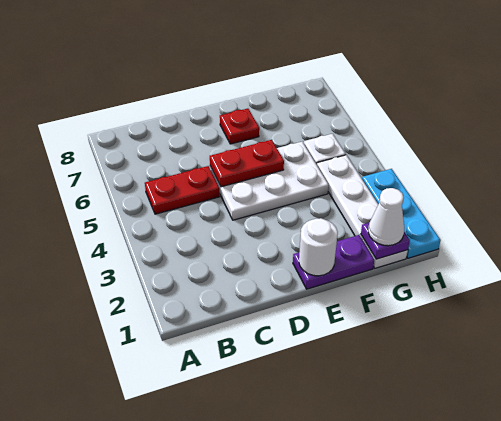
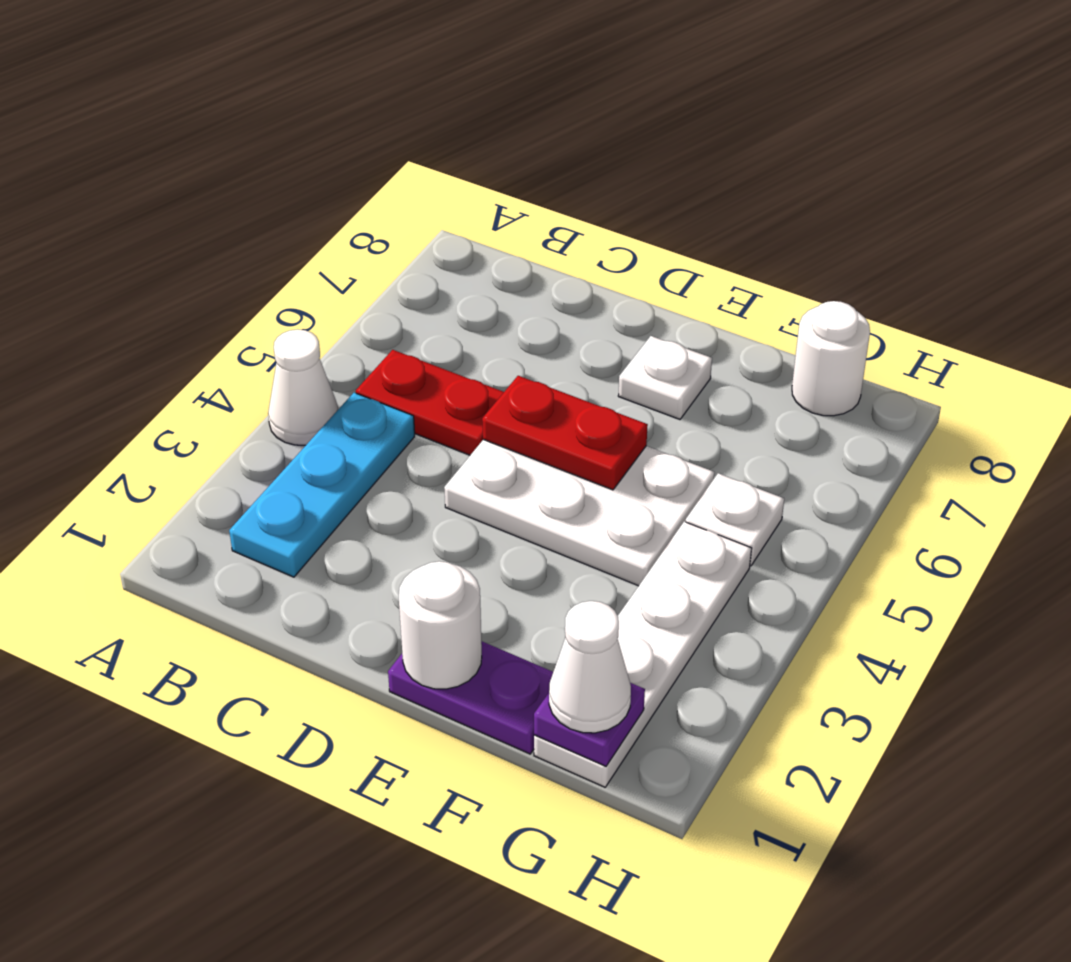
none -> white cone A4 level 1
red plate E7 level 1 -> white plate E7 level 1
none -> white round brick G8 level 1
cyan plate H1:H3 level 1 -> cyan plate B2:B4 level 1

